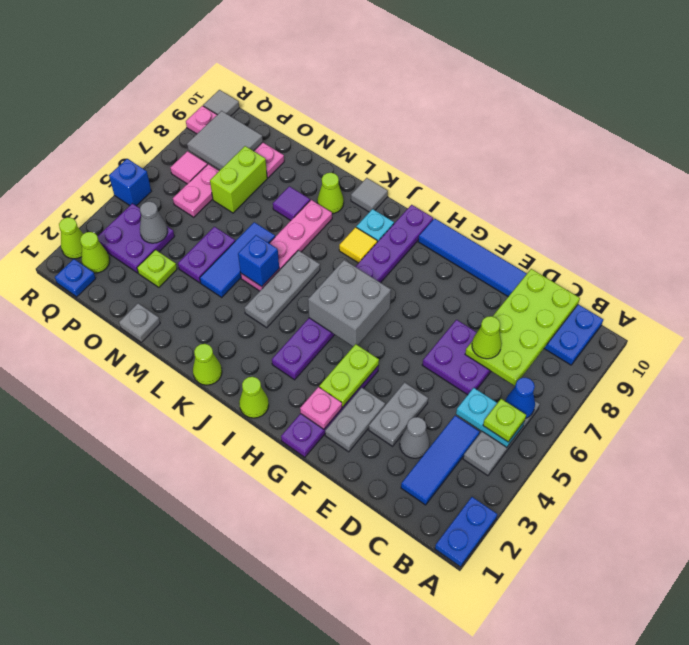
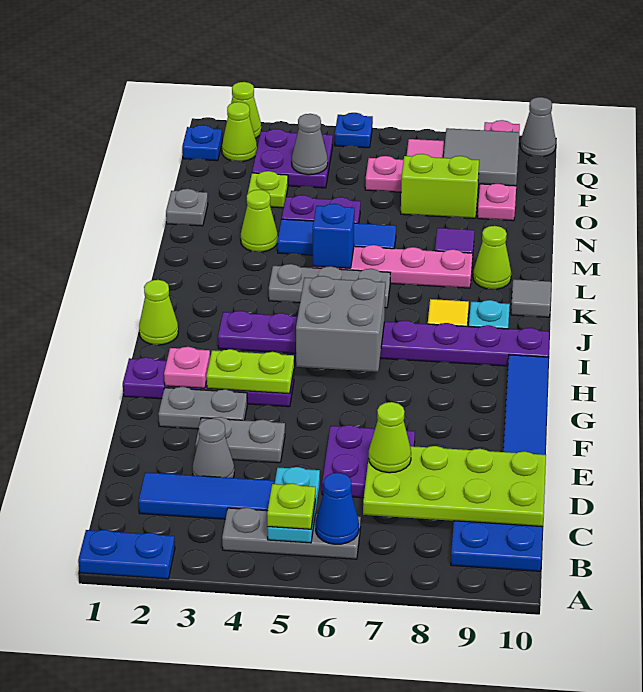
lime cone K1 level 1 -> lime cone M3 level 1
blue brick R5 level 1 -> blue plate R5 level 1
grey tile R10 level 1 -> grey cone R10 level 1

